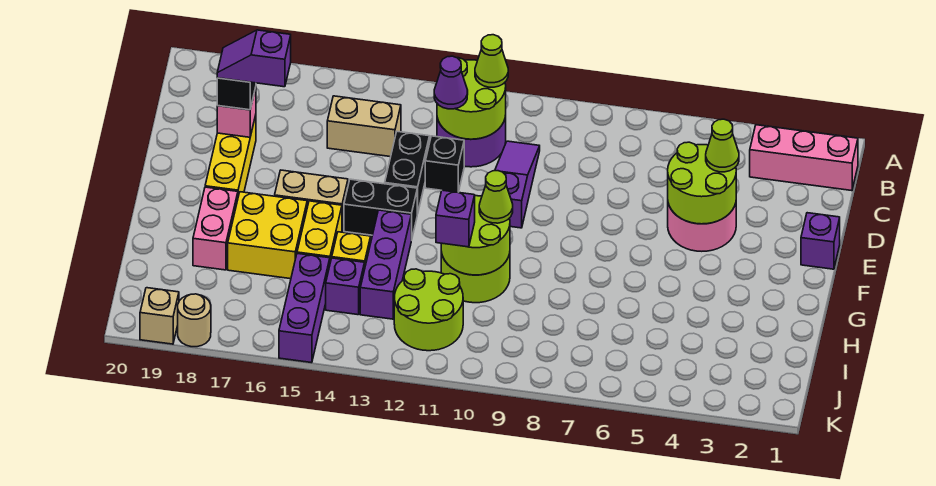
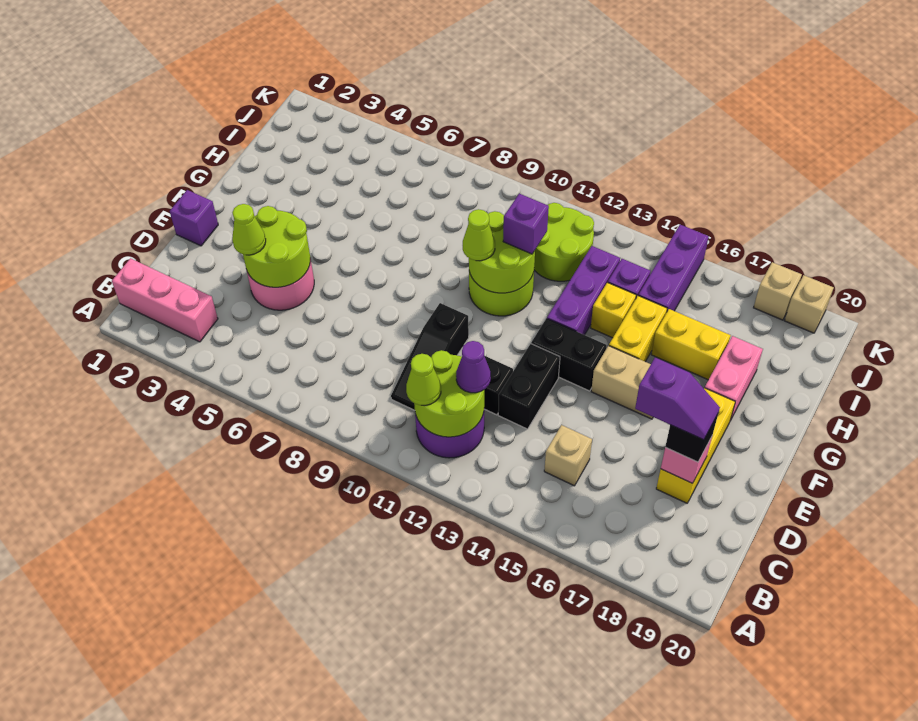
purple slope C10:E10 level 1 top E -> black slope C10:E10 level 1 top E
tan brick C14:C15 level 1 -> tan brick C15 level 1
yellow brick G16:H17 level 1 -> yellow brick H16:H17 level 1
tan round brick K18 level 1 -> tan brick K18 level 1

